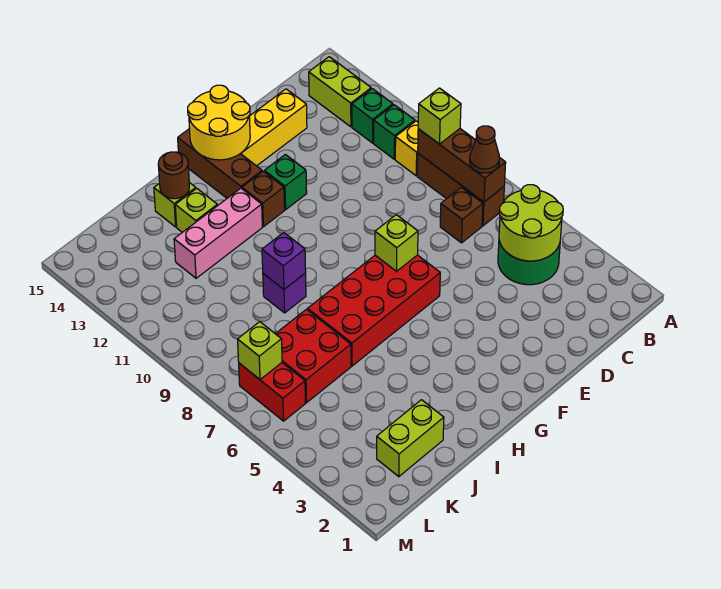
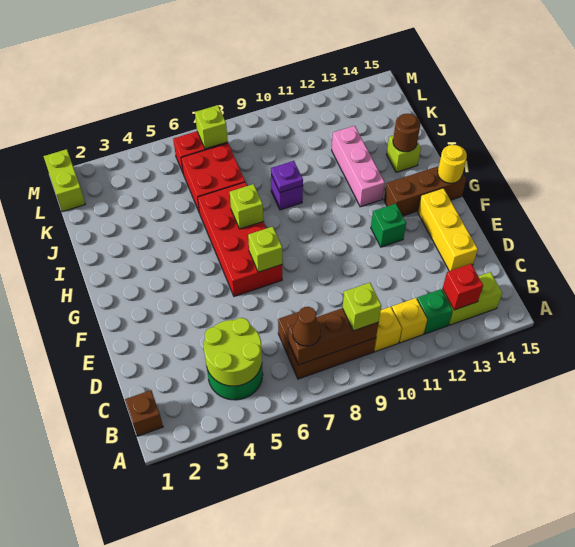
green brick B11 level 1 -> yellow brick B11 level 1
none -> red brick B13 level 2
yellow round brick F14:G15 level 2 -> yellow round brick G15 level 2
brown brick G12 level 1 -> brown brick B1 level 1
purple brick I9 level 2 -> purple plate I9 level 2
lime brick I13 level 1 -> lime brick H7 level 2
lime brick J2:K2 level 1 -> lime brick L1:M1 level 1

